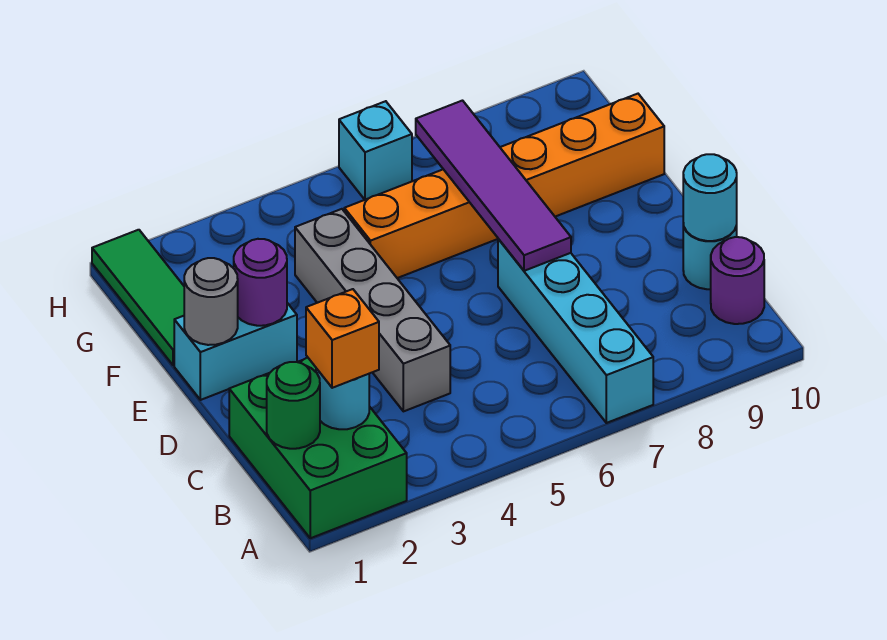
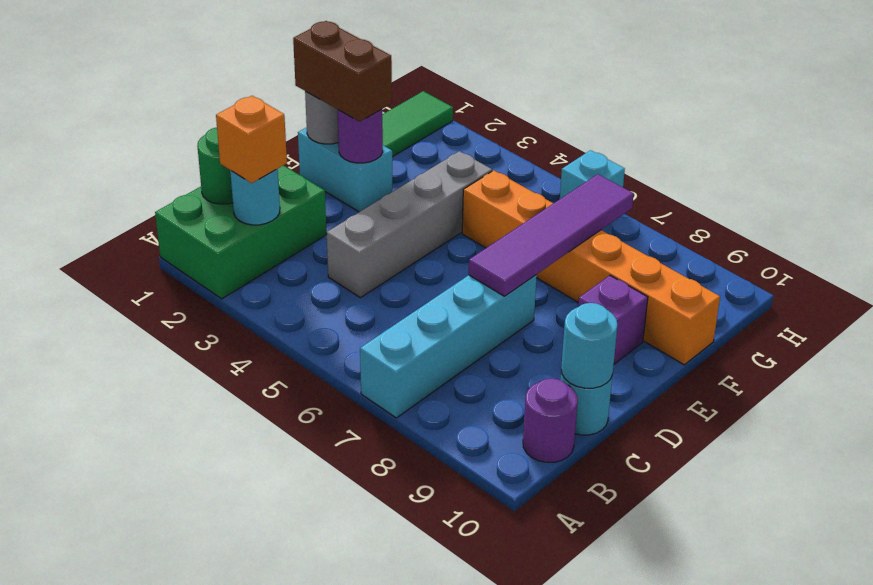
none -> brown brick E1:E2 level 3
none -> purple brick E9 level 1

